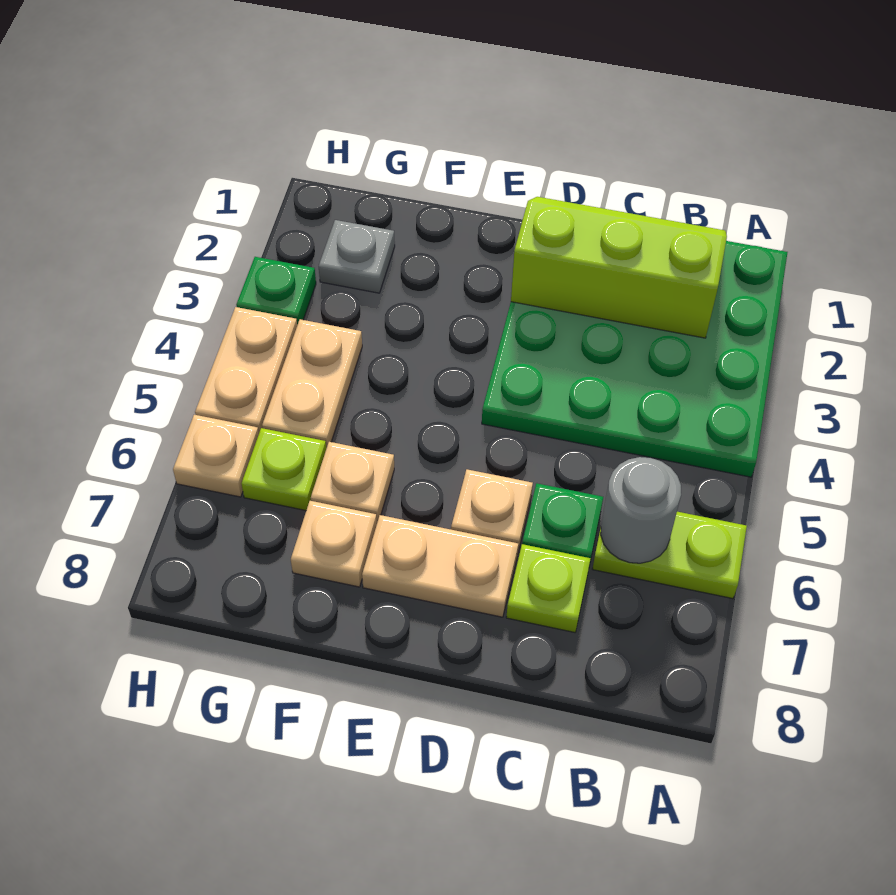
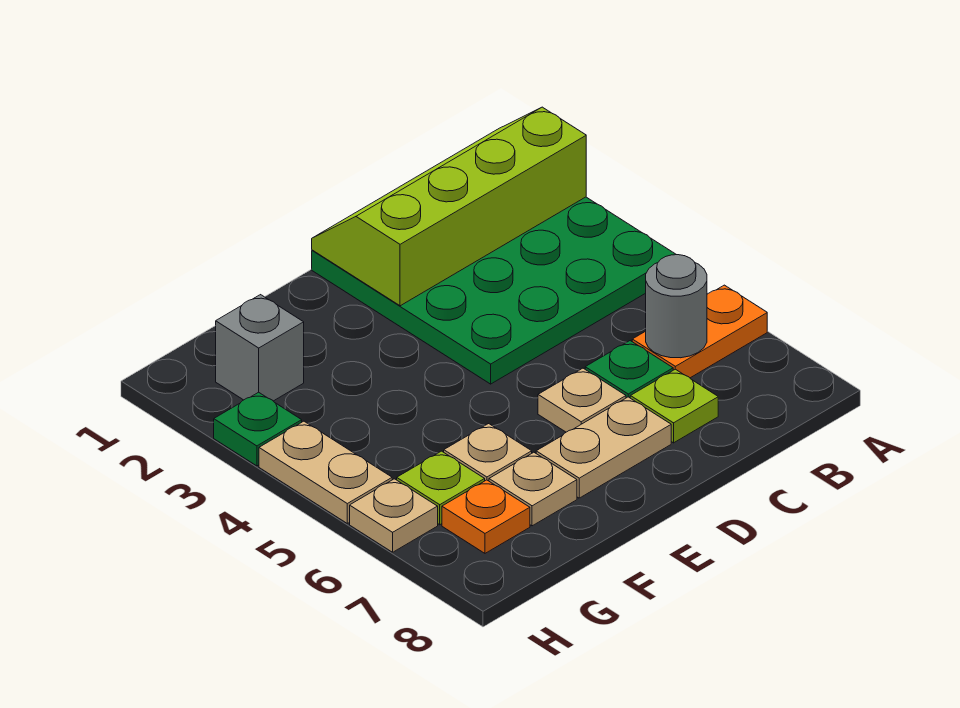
lime plate A6:B6 level 1 -> orange plate A6:B6 level 1
lime slope B1:D2 level 2 top 2 -> lime slope A1:D2 level 2 top 2
grey plate G2 level 1 -> grey brick G2 level 1
tan plate G4:G5 level 1 -> none
none -> orange plate G7 level 1

